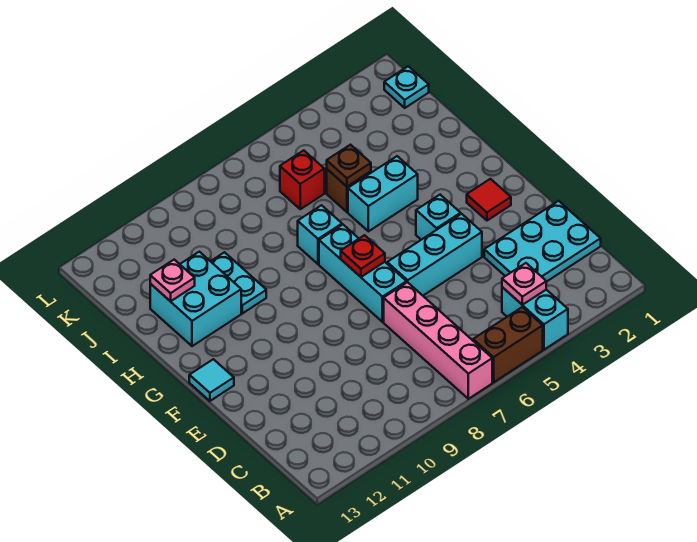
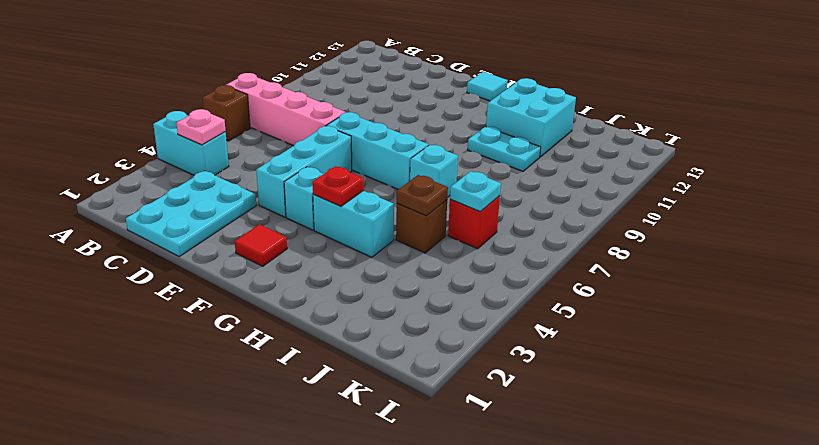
brown brick A5:A6 level 1 -> brown brick A6 level 1
red plate F7 level 2 -> red plate G4 level 2
cyan brick H4:H5 level 1 -> cyan brick G4:H4 level 1
pink plate I12 level 2 -> none
cyan plate K1 level 1 -> cyan plate J6 level 2

